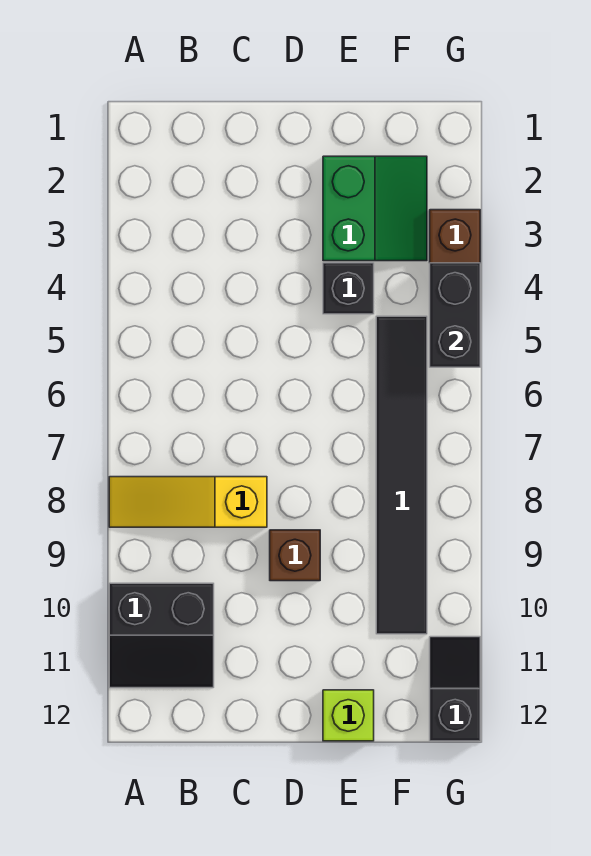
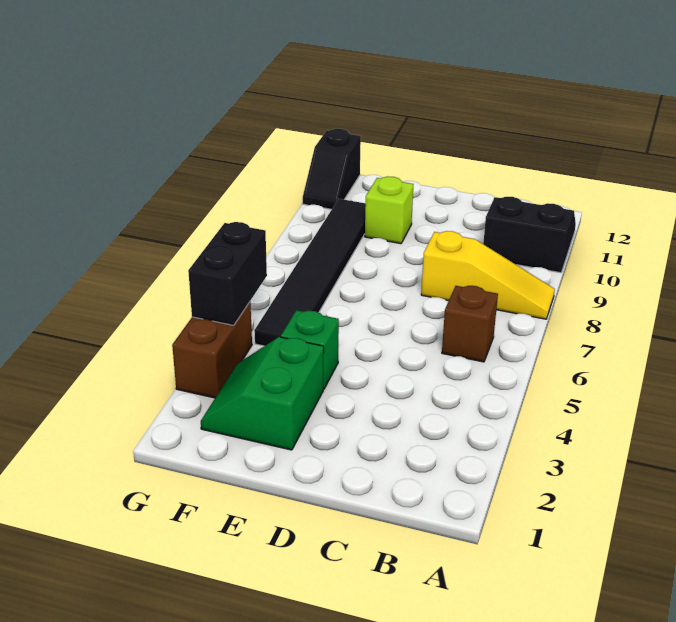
brown brick D9 level 1 -> brown brick B6 level 1
black brick E4 level 1 -> green brick E4 level 1
lime brick E12 level 1 -> lime brick E10 level 1

